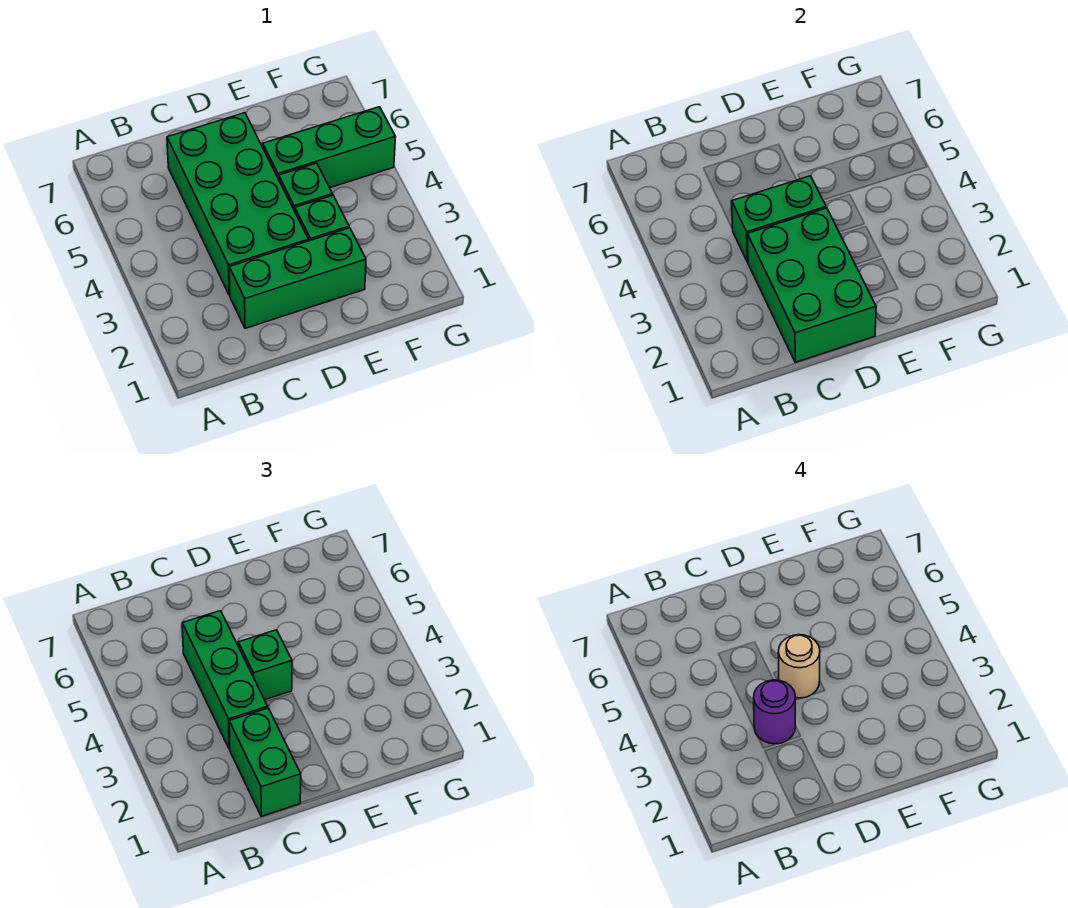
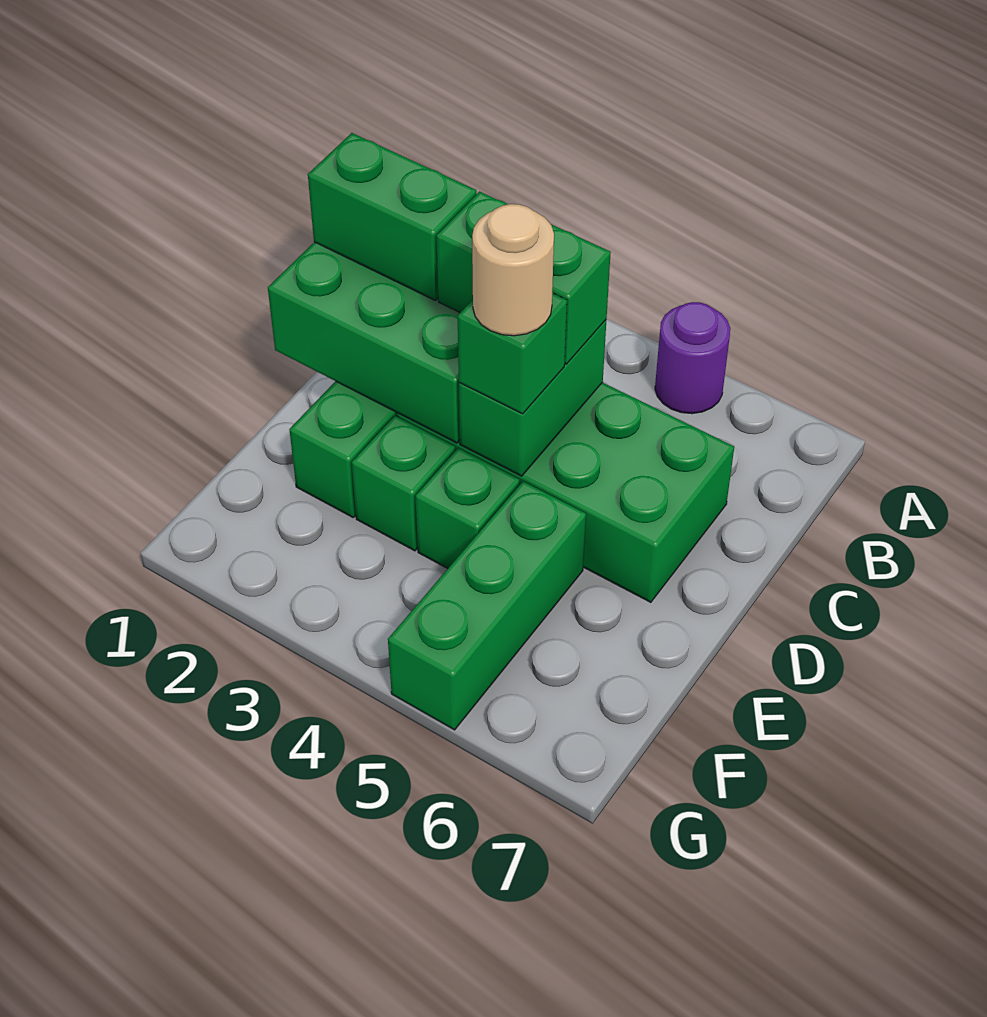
green brick C3:C5 level 3 -> green brick C3:C4 level 3
purple round brick C3 level 4 -> purple round brick A5 level 1

